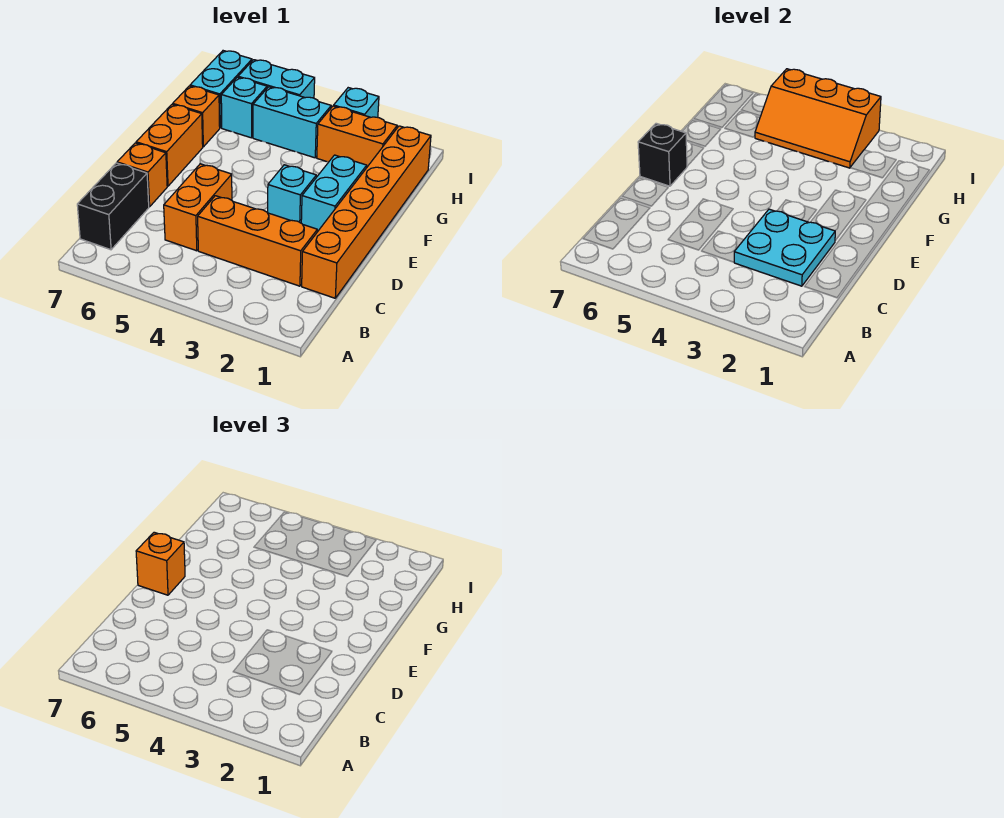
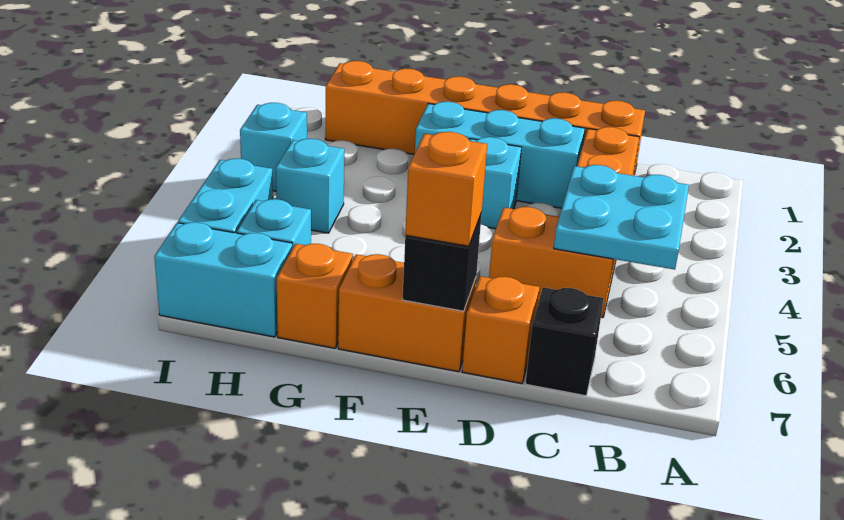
black brick B7:C7 level 1 -> black brick C7 level 1
cyan plate C2:D3 level 2 -> cyan plate B4:C5 level 2
cyan brick E2:F2 level 1 -> cyan brick D2:F2 level 1
orange brick H2:H3 level 1 -> none
orange slope H3:I5 level 2 top I -> none
cyan brick H4:H5 level 1 -> cyan brick H4 level 1

